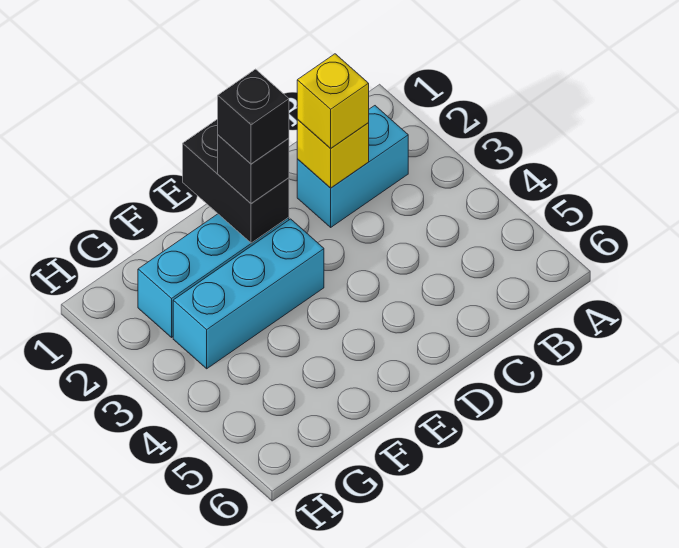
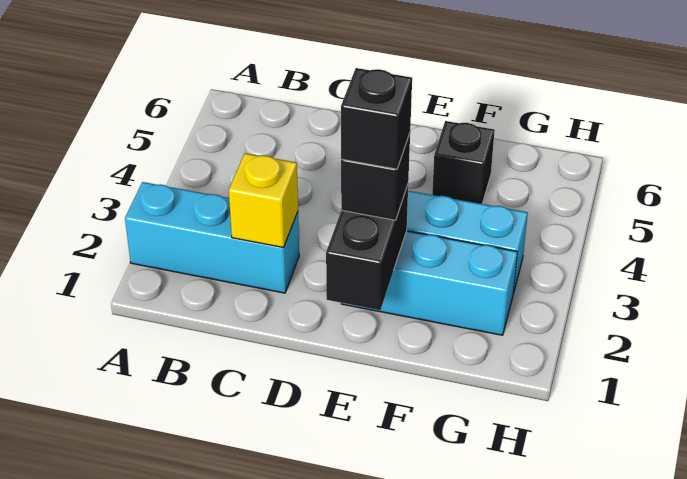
cyan brick B2:C2 level 1 -> cyan brick A2:C2 level 1
yellow brick C2 level 3 -> none
none -> black brick F5 level 1

